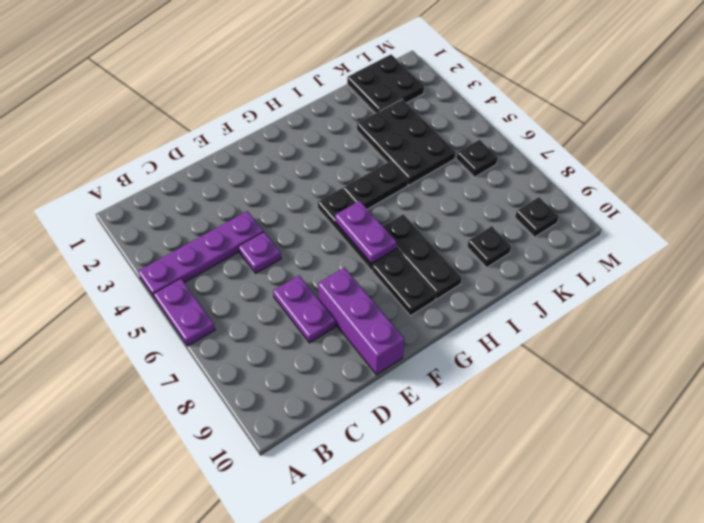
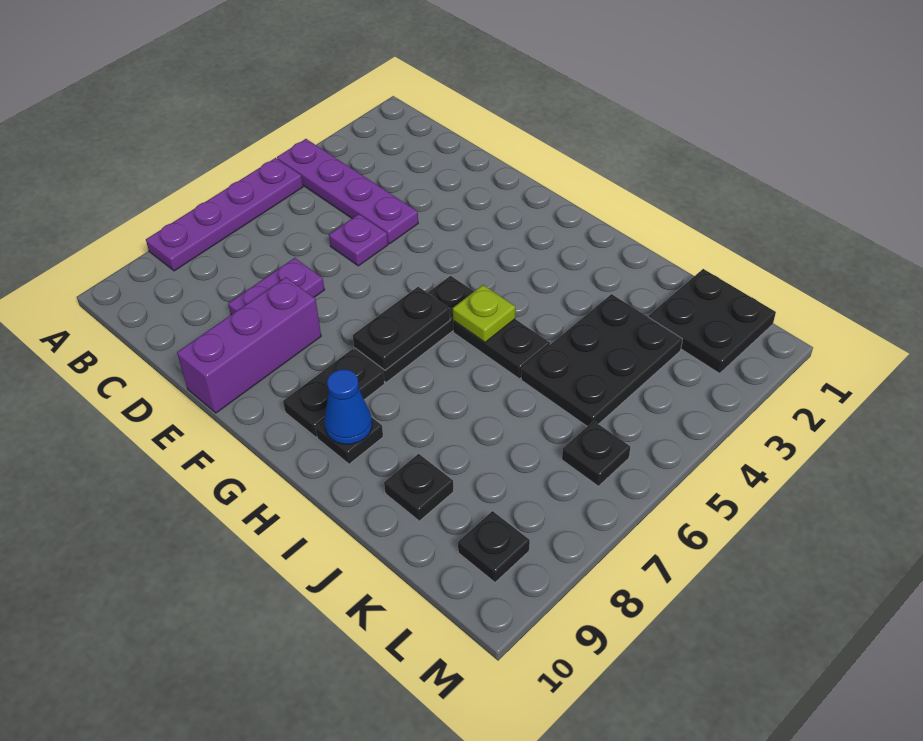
purple plate A5:A6 level 1 -> purple plate A5:A8 level 1
purple plate G6:G7 level 2 -> black plate G6:G7 level 2
none -> lime plate H5 level 2
black plate H7:H9 level 1 -> black plate H9 level 1
none -> blue cone H9 level 2

